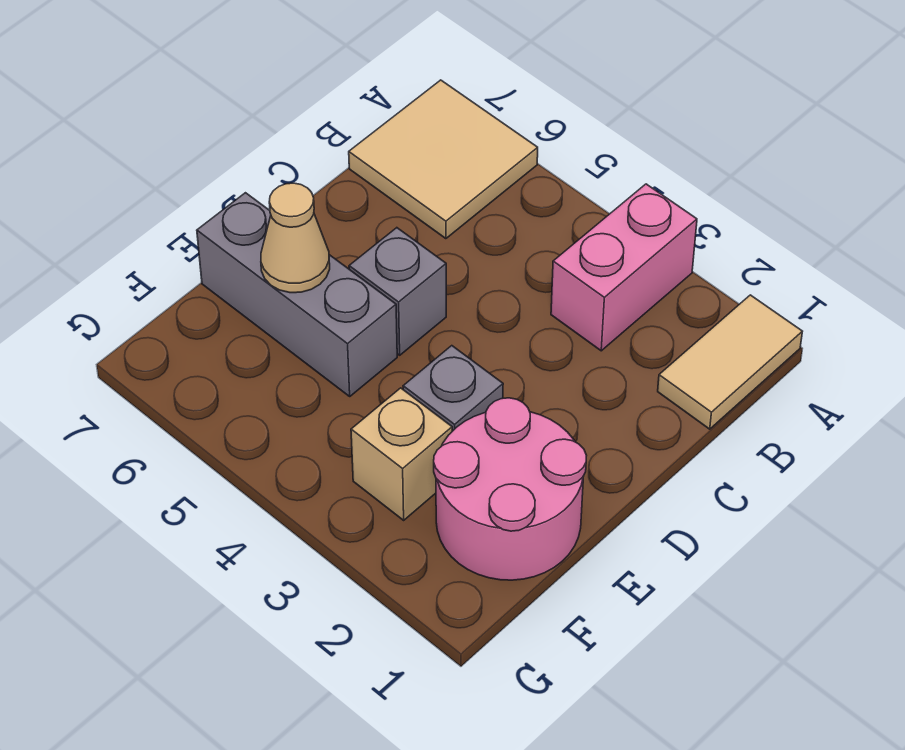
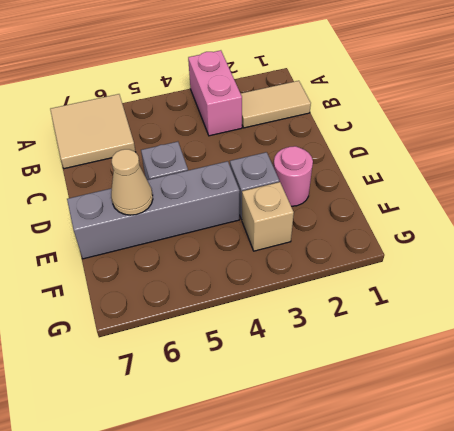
tan tile A1:B1 level 1 -> tan tile B1:B2 level 1
pink round brick E1:F2 level 1 -> pink round brick E2 level 1
grey brick E5:E7 level 1 -> grey brick E4:E7 level 1

